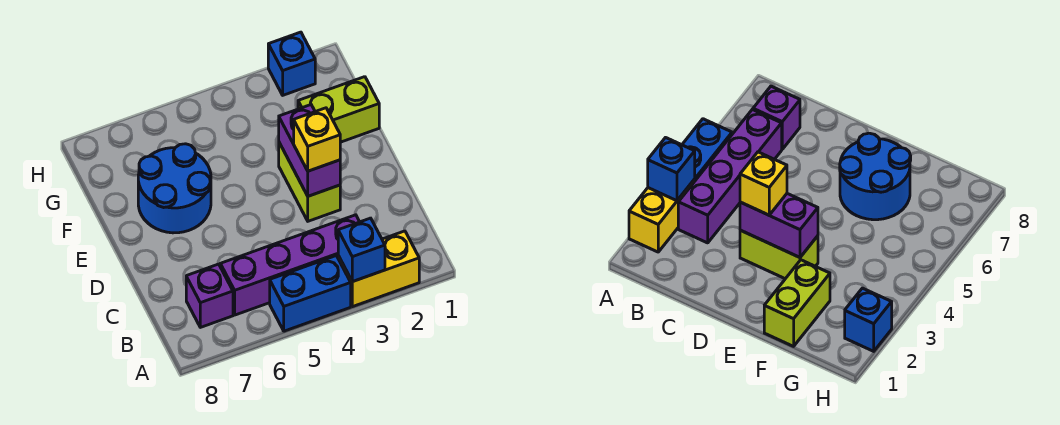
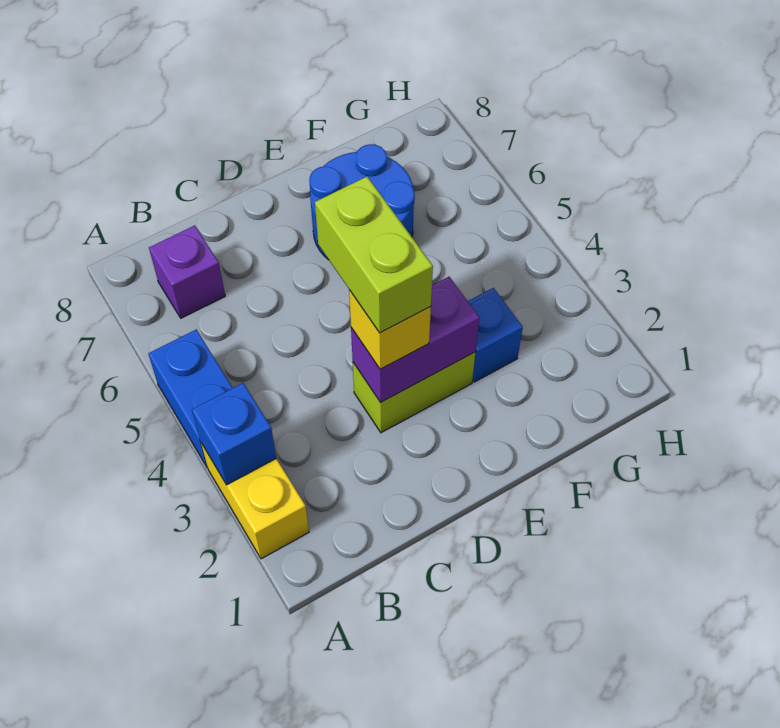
purple brick B3:B6 level 1 -> none
lime brick F1:F2 level 1 -> lime brick D3:D4 level 4
blue brick H2 level 1 -> blue brick F3 level 1

